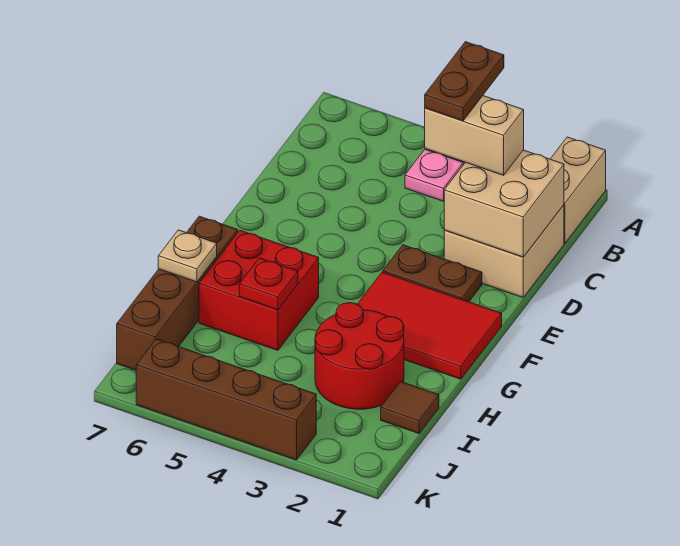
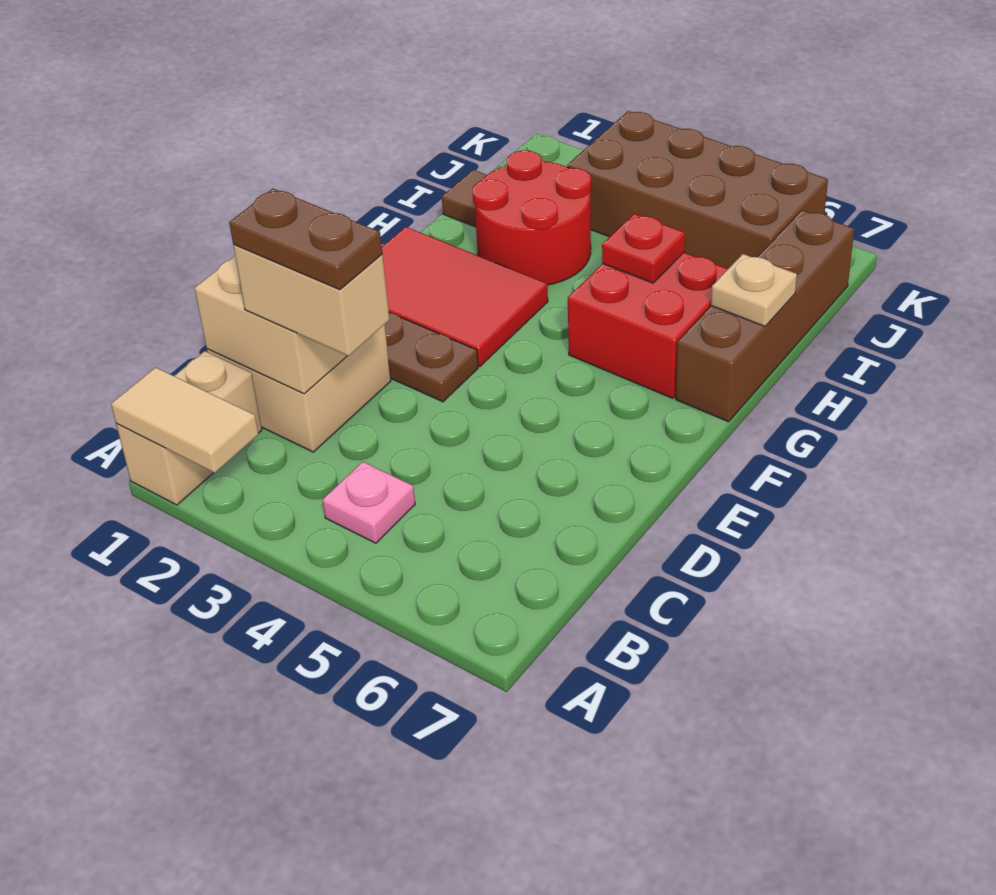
none -> tan tile A1:A2 level 2
brown plate B3:C3 level 4 -> brown plate C2:C3 level 4
brown brick K3:K6 level 1 -> brown brick J3:K6 level 1

